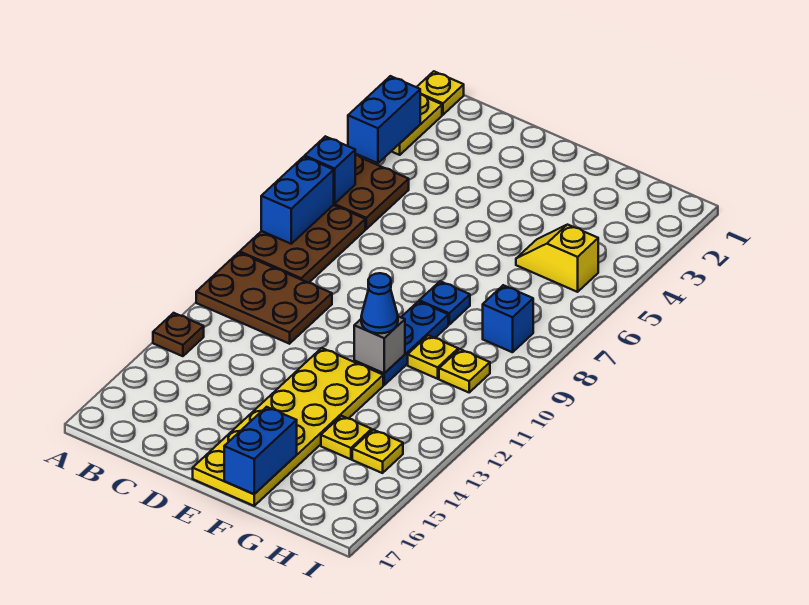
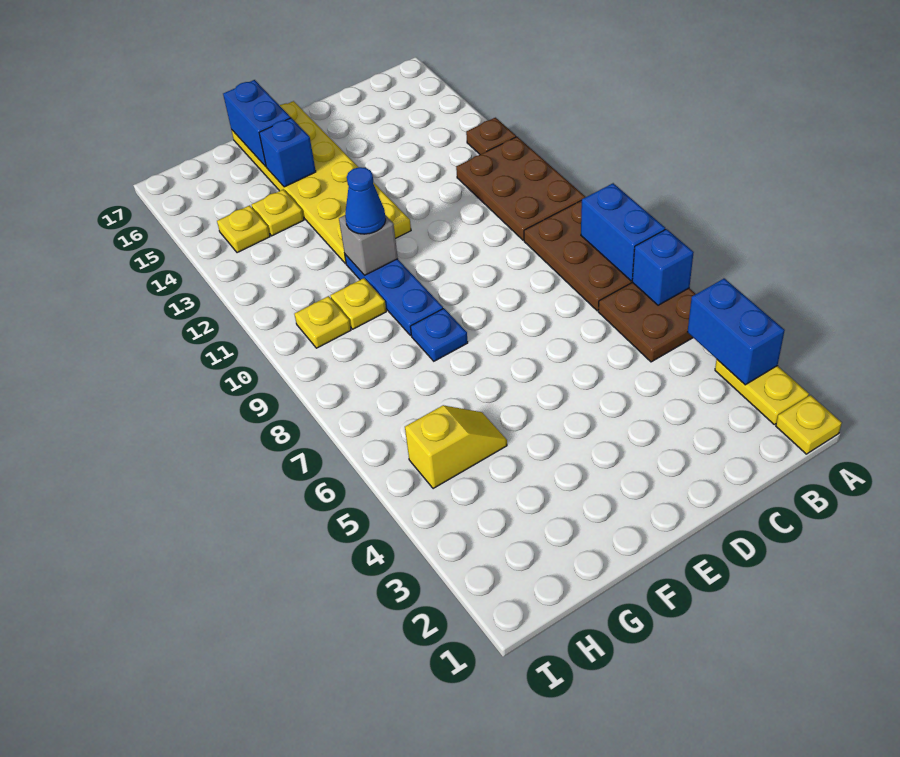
brown plate A10:C11 level 1 -> brown plate A10:B12 level 1
blue brick H8 level 1 -> blue brick F15 level 2

